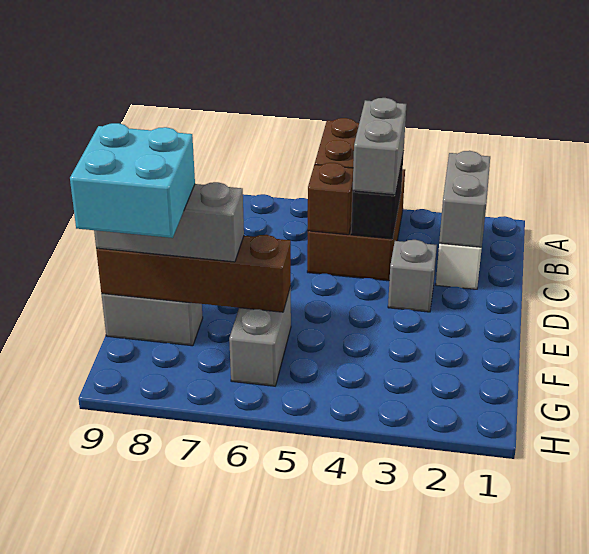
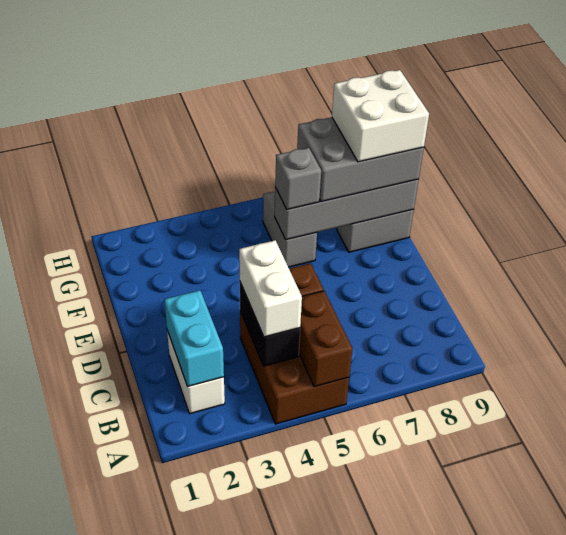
grey brick B2:C2 level 2 -> cyan brick B2:C2 level 2
grey brick B4:C4 level 3 -> white brick B4:C4 level 3
grey brick D3 level 1 -> grey brick F6 level 3
brown brick F6:F9 level 2 -> grey brick F6:F9 level 2
grey brick F7:F9 level 3 -> grey brick F7:G9 level 3
cyan brick F8:G9 level 4 -> white brick F8:G9 level 4

